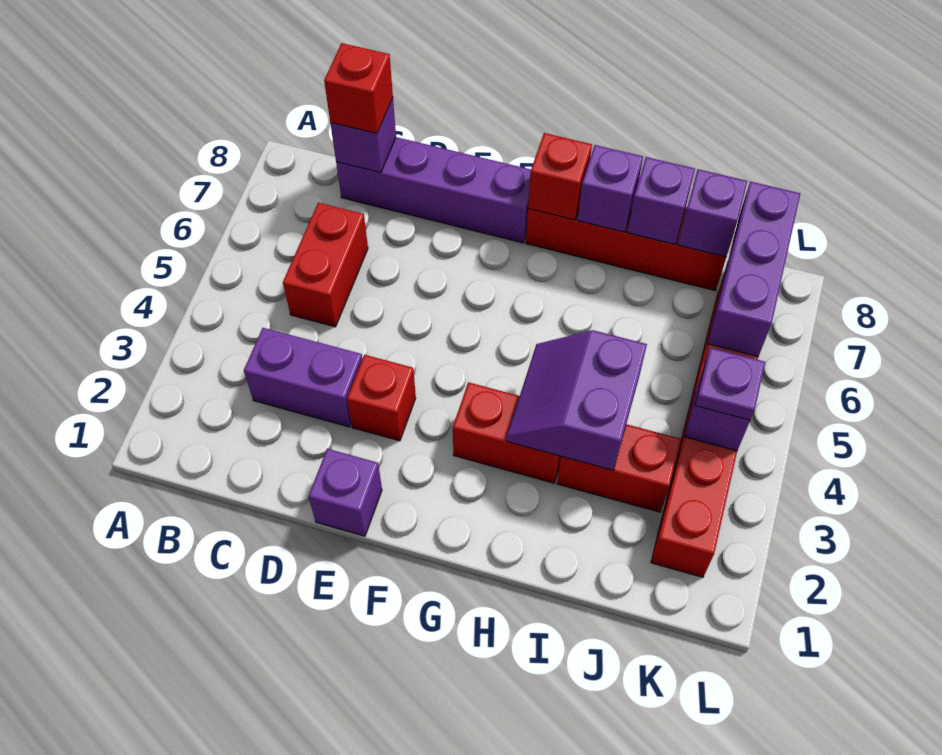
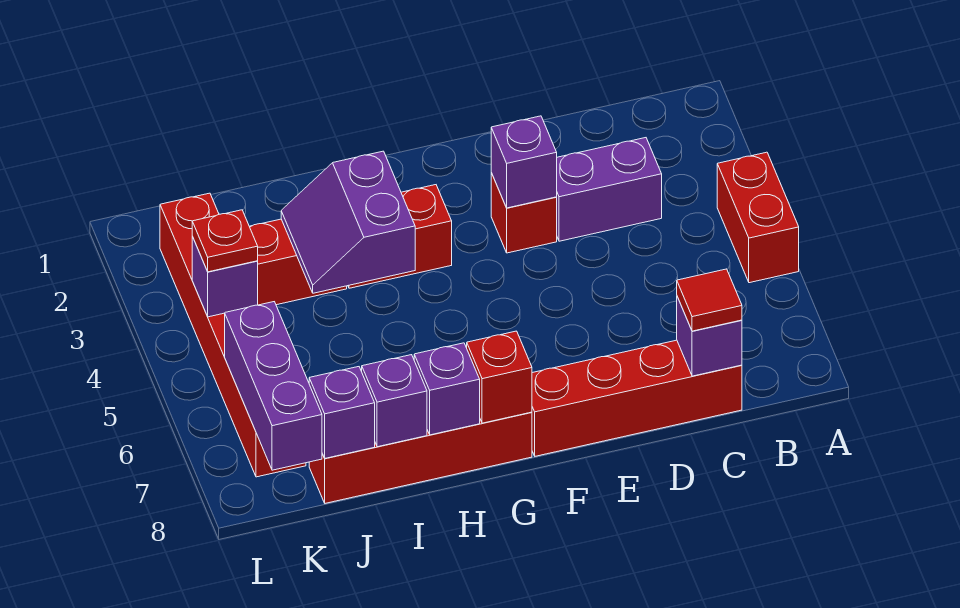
red brick C5:C6 level 1 -> red brick A4:A5 level 1
purple brick C8:F8 level 1 -> red brick C8:F8 level 1
red brick C8 level 3 -> red tile C8 level 3
purple brick E1 level 1 -> purple brick E3 level 2
purple slope H3:I4 level 2 top I -> purple slope H3:I4 level 2 top H
purple plate K4 level 3 -> red plate K4 level 3

